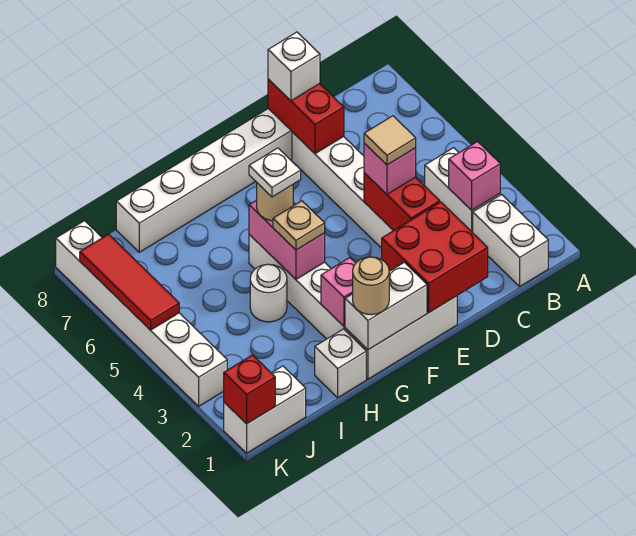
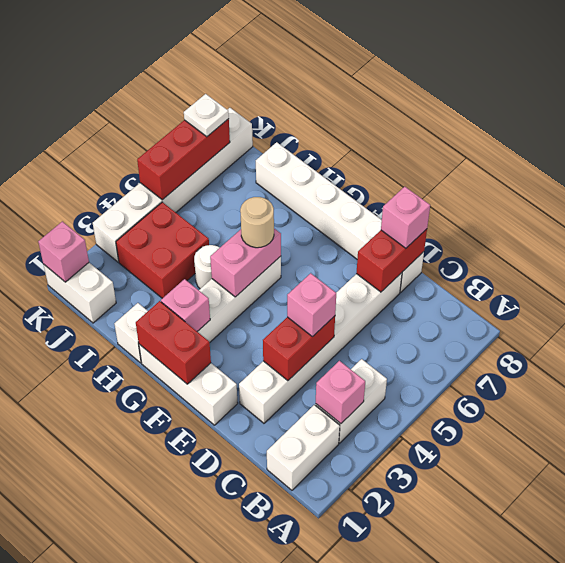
red brick D1:E2 level 2 -> red brick I3:J4 level 1
tan tile D4 level 4 -> none
white brick D8 level 3 -> pink brick D8 level 3
white brick F1:G1 level 2 -> red brick F1:G1 level 2
tan round brick G1 level 3 -> none
tan plate G4 level 3 -> none
white plate G5 level 4 -> white plate K7 level 3
red brick K1 level 2 -> pink brick K1 level 2
red tile K5:K7 level 2 -> red brick K5:K7 level 2

